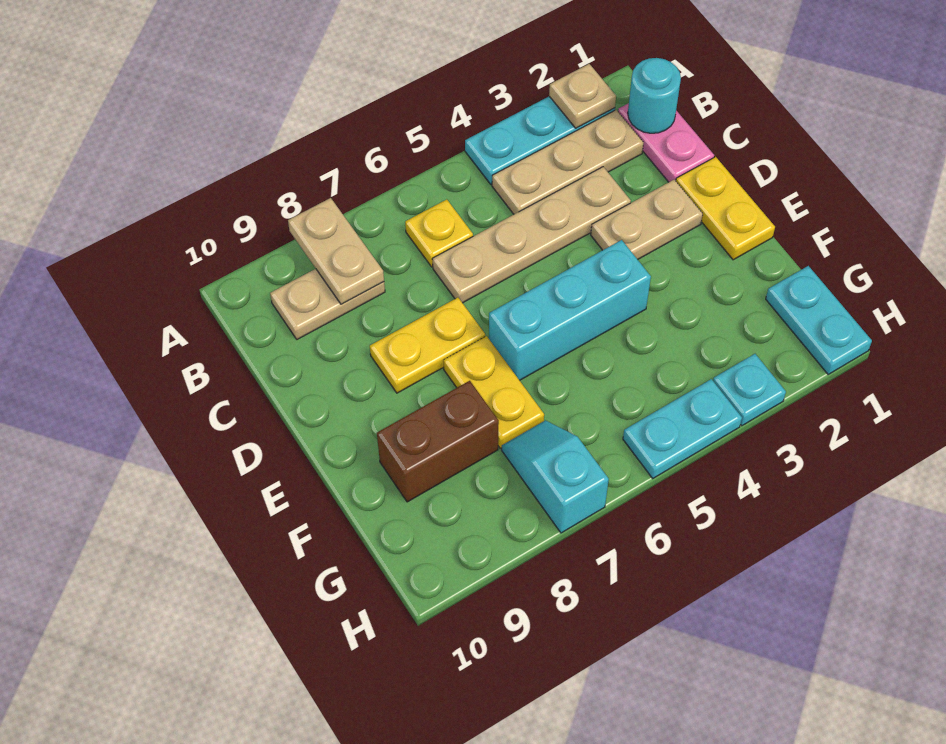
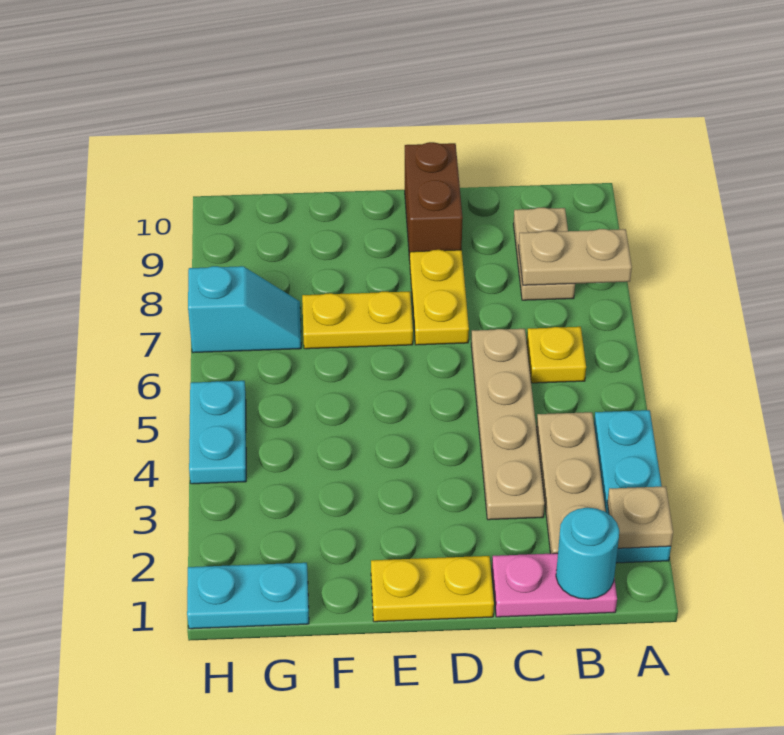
tan plate D2:D3 level 1 -> none
cyan brick E4:E6 level 1 -> none
brown brick F8:F9 level 1 -> brown brick D9:D10 level 1
cyan plate H3 level 1 -> none

